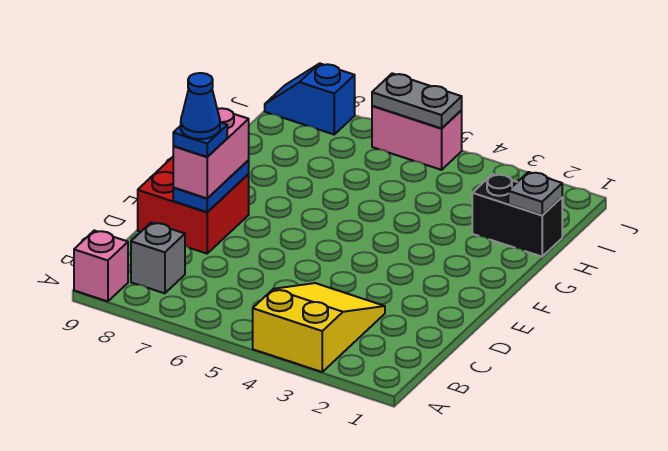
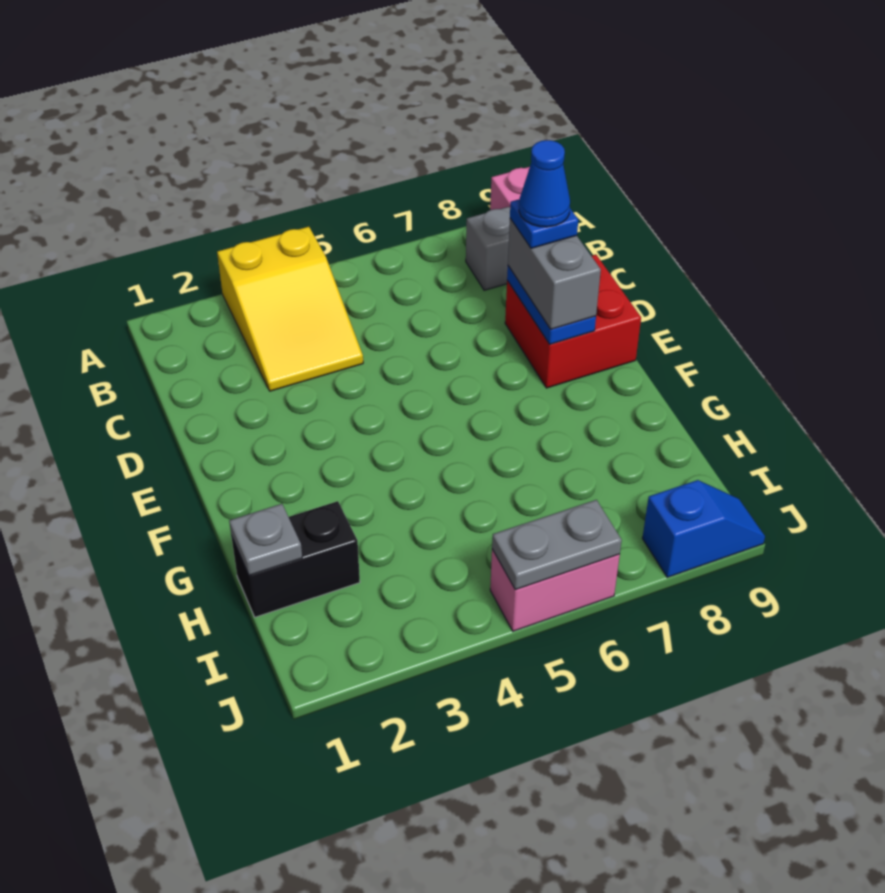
pink brick D8:E8 level 3 -> grey brick D8:E8 level 3

